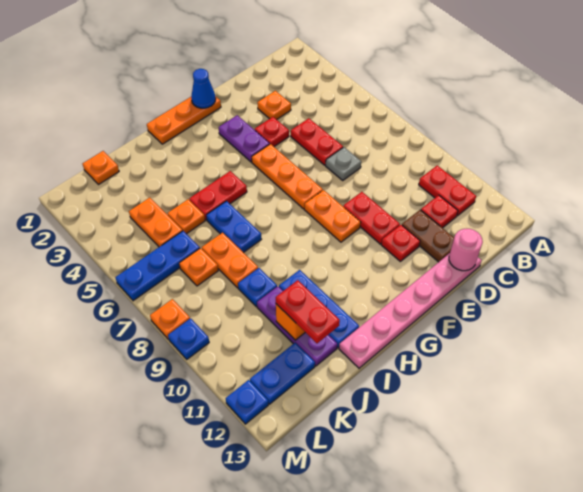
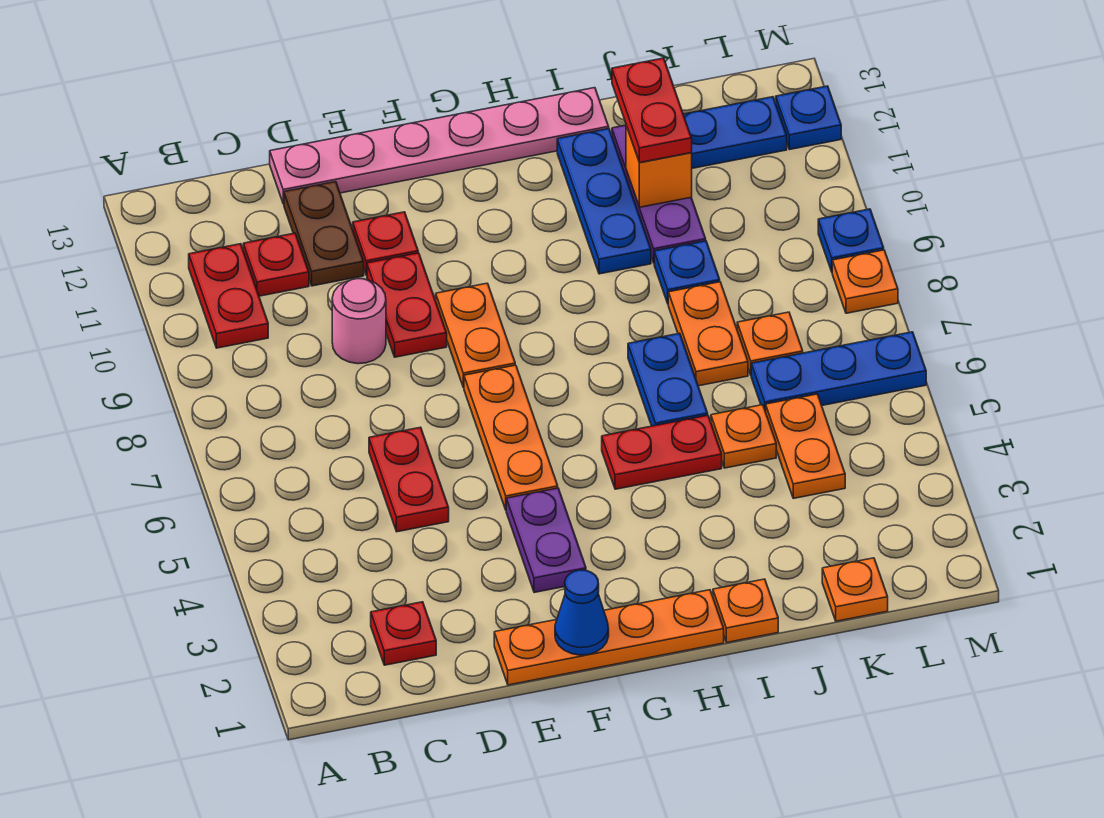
orange plate D3 level 1 -> orange plate I1 level 1
grey plate D7 level 1 -> none
pink round brick D13 level 2 -> pink round brick D9 level 1
red plate E4 level 1 -> red plate C2 level 1
orange plate F1:H1 level 1 -> orange plate E1:H1 level 1

